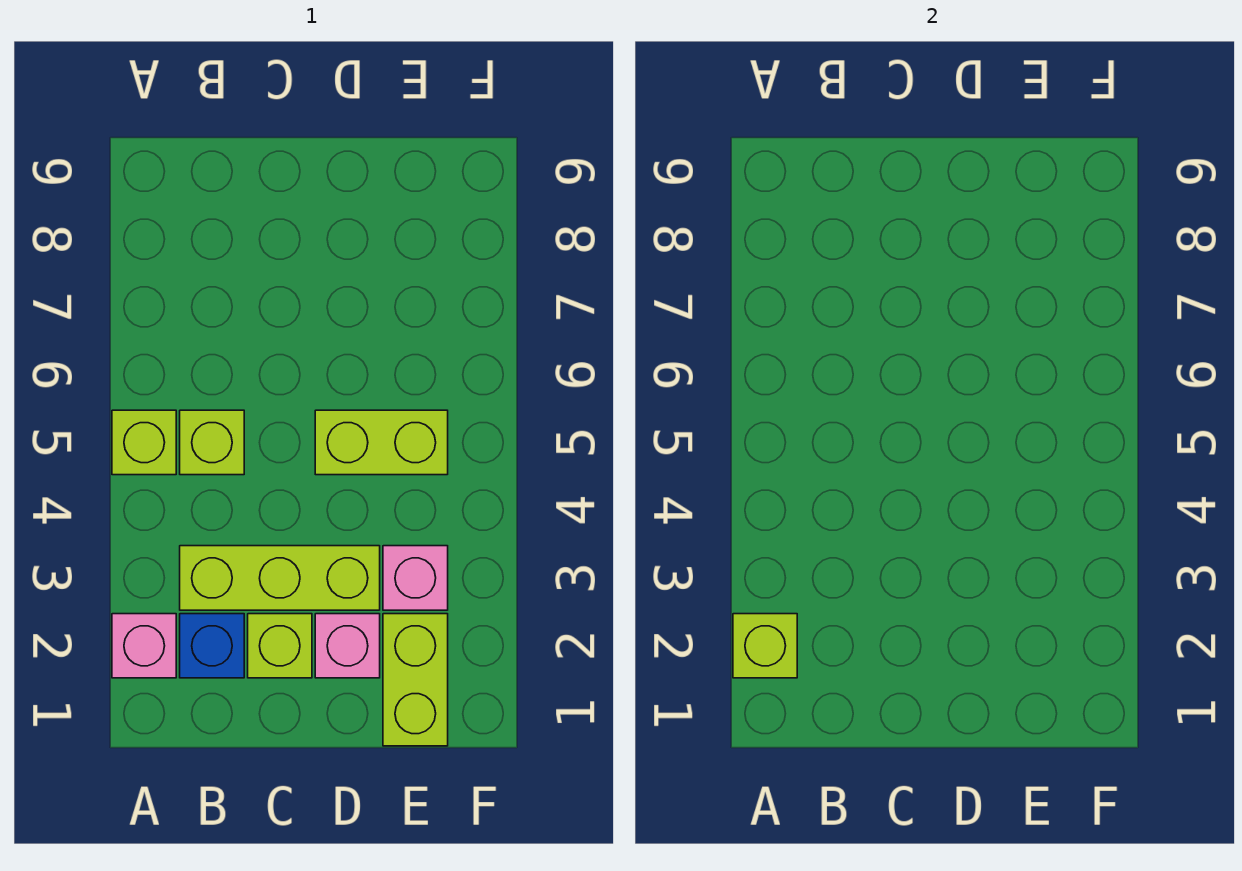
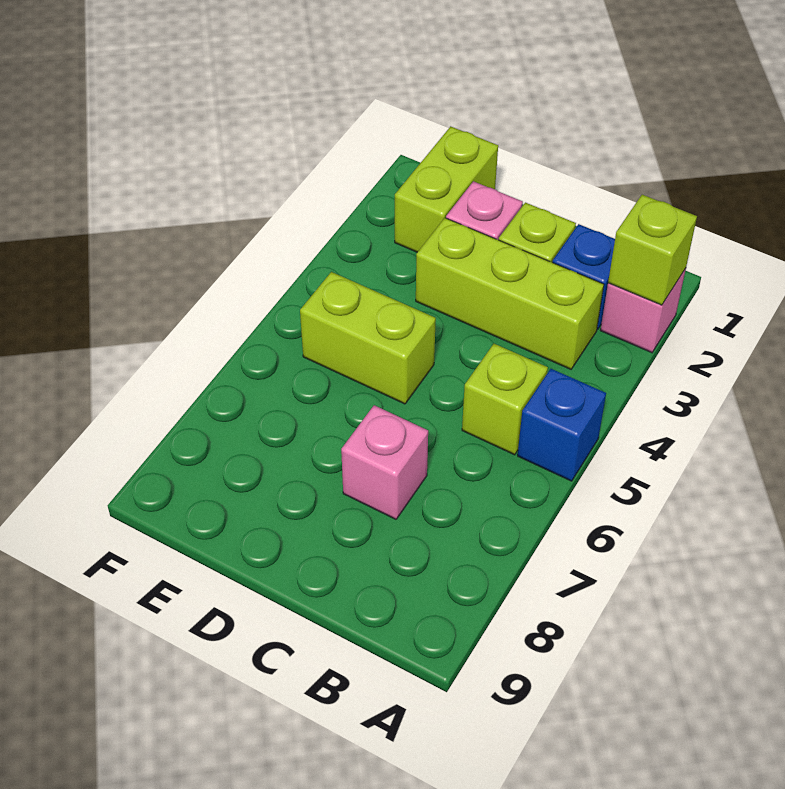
lime brick A5 level 1 -> blue brick A5 level 1
pink brick E3 level 1 -> pink brick C7 level 1

